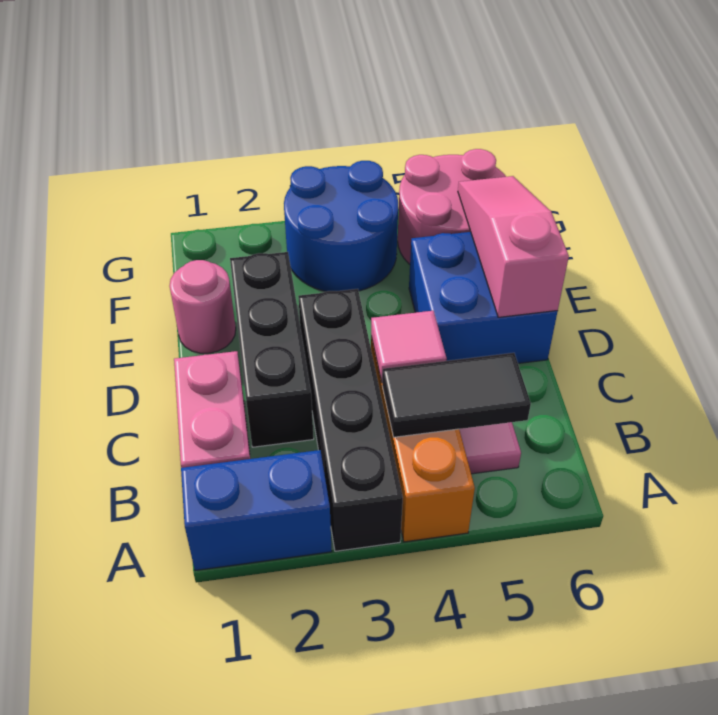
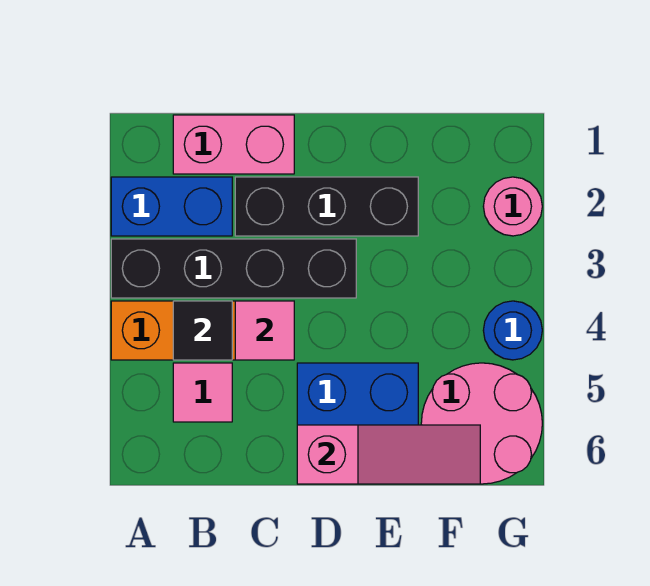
blue brick A1:A2 level 1 -> blue brick A2:B2 level 1
black tile B4:B5 level 2 -> black tile B4 level 2
pink round brick E1 level 1 -> pink round brick G2 level 1
blue round brick F3:G4 level 1 -> blue round brick G4 level 1

